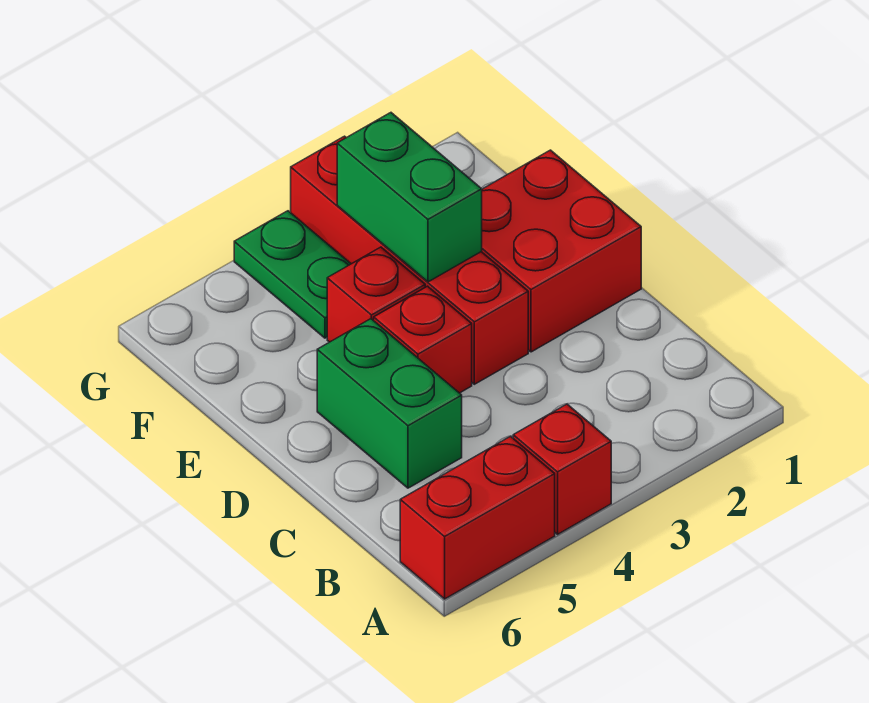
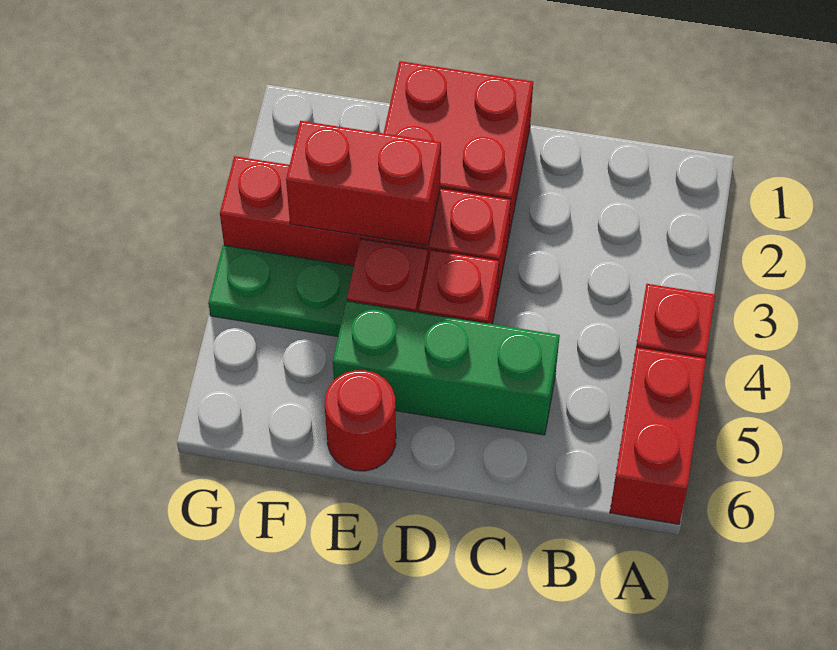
green brick C5:D5 level 1 -> green brick C5:E5 level 1
green brick E3:F3 level 2 -> red brick E3:F3 level 2
none -> red round brick E6 level 1

